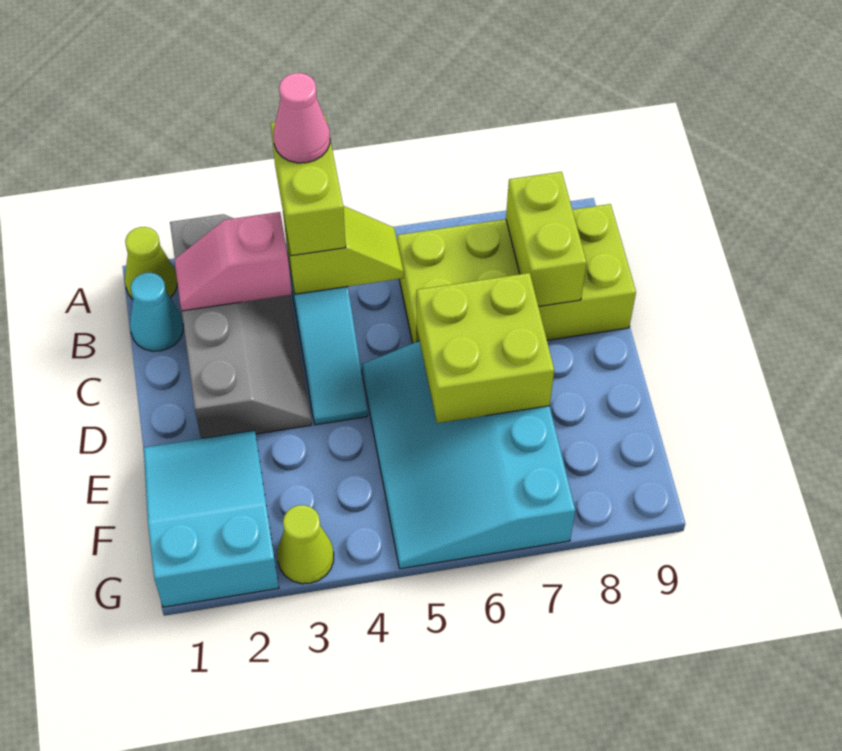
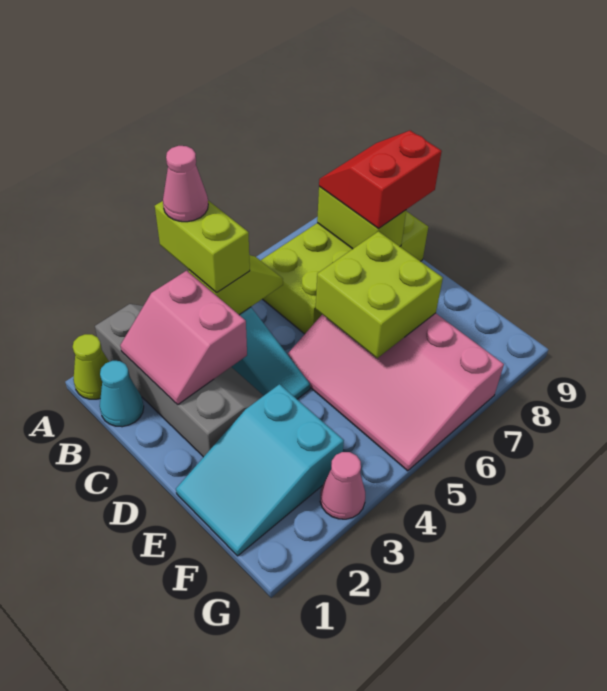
pink slope B2:B3 level 2 top 3 -> pink slope B2:C3 level 2 top 3
none -> red slope B8:C9 level 3 top C
cyan slope D5:G7 level 1 top 7 -> pink slope D5:G7 level 1 top 7
cyan slope E1:G2 level 1 top G -> cyan slope E1:F3 level 1 top 3
lime cone G3 level 1 -> pink cone G3 level 1

